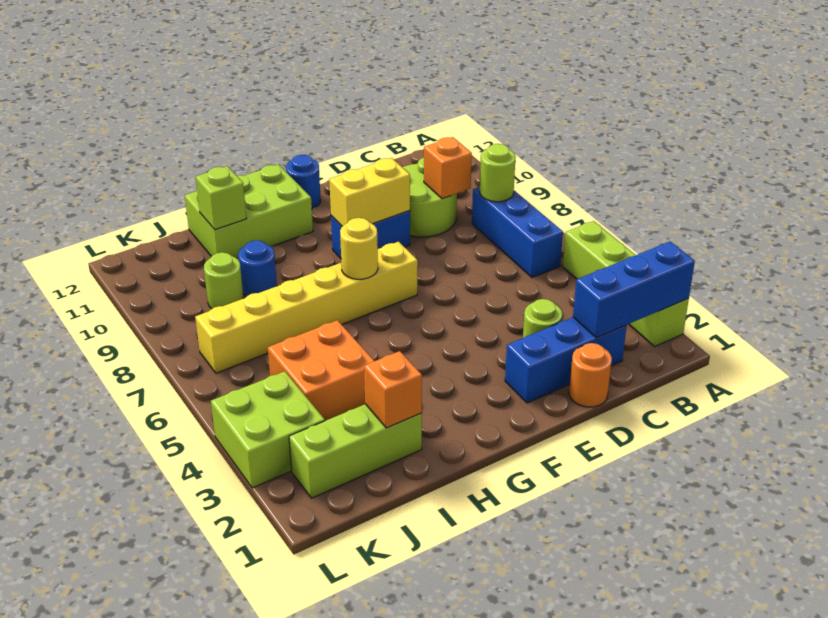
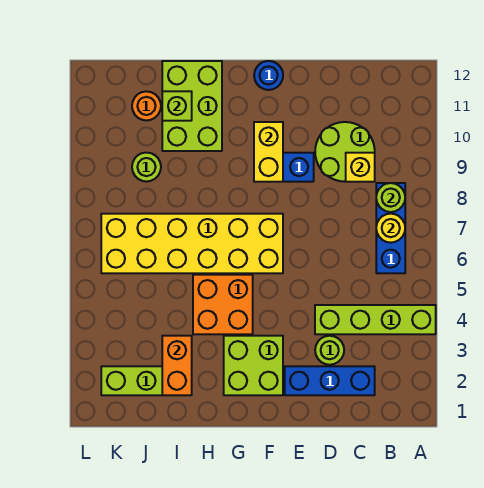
lime brick A2:A5 level 1 -> lime brick A4:D4 level 1
blue brick A2:C2 level 2 -> none
orange brick C9 level 2 -> yellow brick C9 level 2
orange round brick D1 level 1 -> orange round brick J11 level 1
yellow brick E9:F9 level 2 -> yellow brick F9:F10 level 2
yellow brick F7:K7 level 1 -> yellow brick F6:K7 level 1
yellow round brick G7 level 2 -> yellow round brick B7 level 2
lime brick G11:I12 level 1 -> lime brick H10:I12 level 1
orange brick I2 level 2 -> orange brick I2:I3 level 2
orange brick I4:J5 level 1 -> orange brick G4:H5 level 1
blue round brick I9 level 1 -> none
lime brick K3:L4 level 1 -> lime brick F2:G3 level 1

